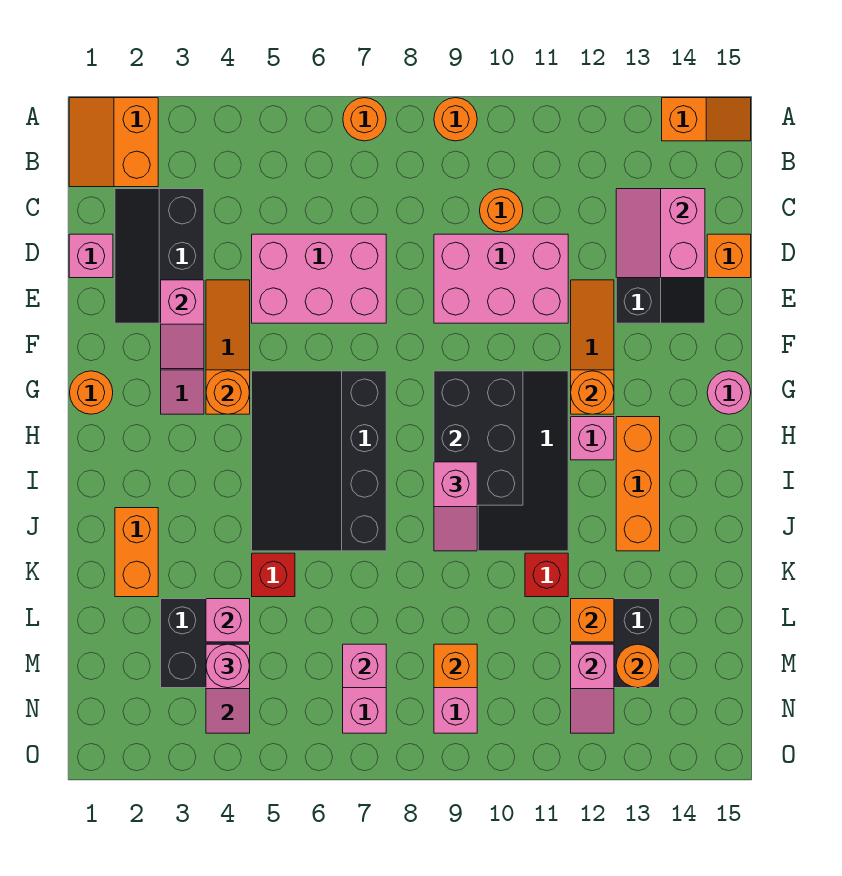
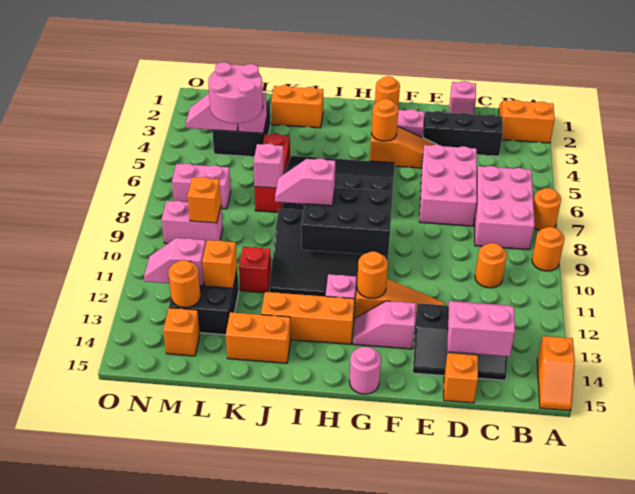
pink brick D9:E11 level 1 -> pink brick B6:C8 level 1
pink slope E3:F3 level 2 top E -> pink slope F13:G13 level 1 top F
none -> orange brick J14:K14 level 1
red brick K5 level 1 -> red brick K5:K7 level 1
pink round brick M4 level 3 -> pink round brick L4:M5 level 3
pink brick M7 level 2 -> pink brick K7 level 2
none -> orange brick M14 level 1

